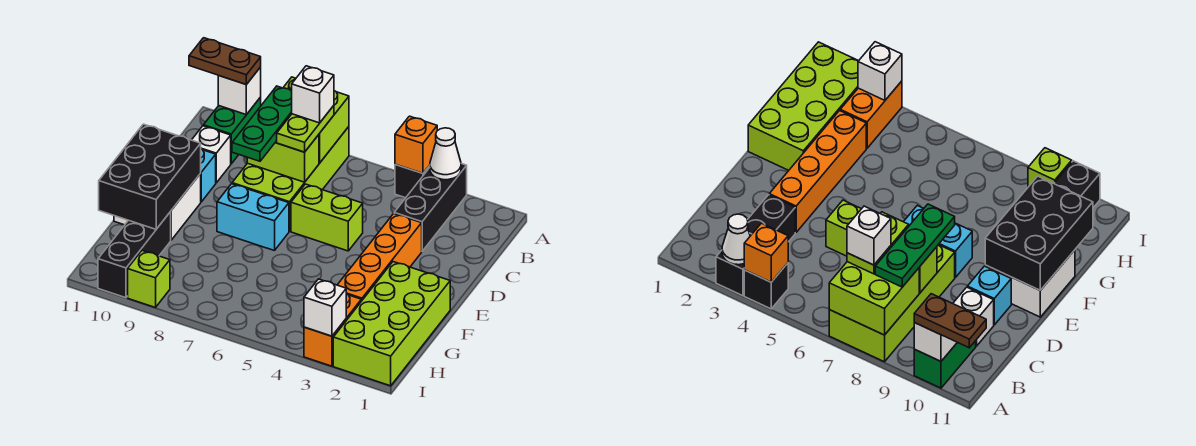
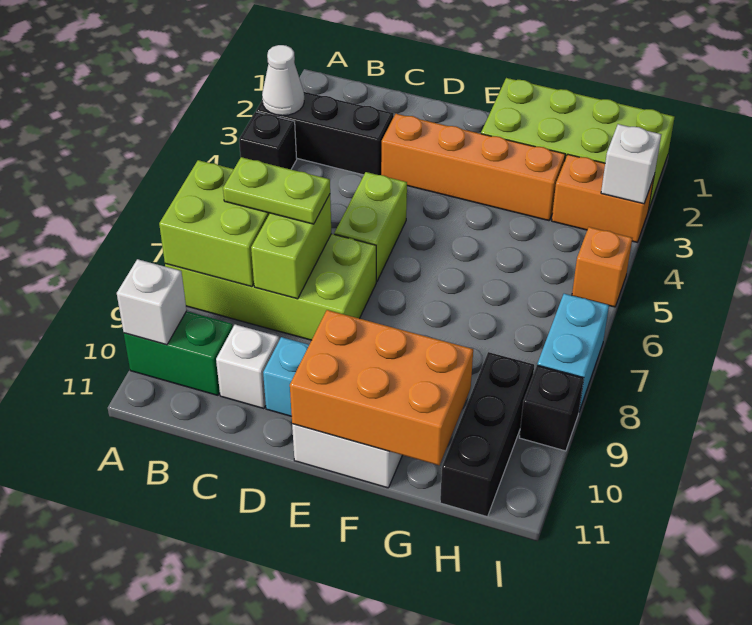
orange brick A4 level 2 -> orange brick I5 level 1
brown plate A10:A11 level 3 -> none
white brick B7 level 4 -> none
green plate B8:D8 level 3 -> none
cyan brick E7:E8 level 1 -> cyan brick I7:I8 level 1
black brick E10:G11 level 2 -> orange brick E10:G11 level 2
black brick G10:I10 level 1 -> black brick H9:H11 level 1
lime brick I9 level 1 -> black brick I9 level 1

